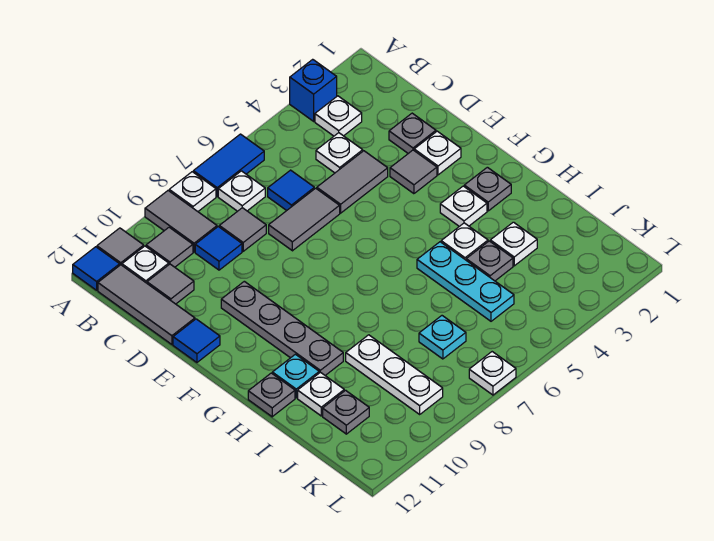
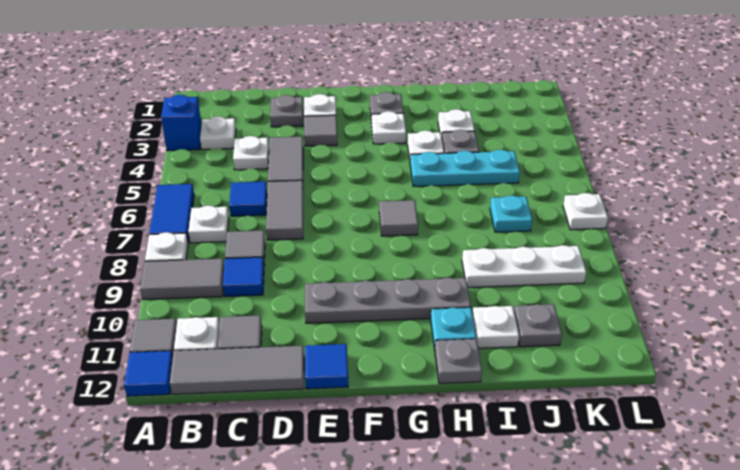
grey tile B10 level 1 -> grey tile G7 level 1

